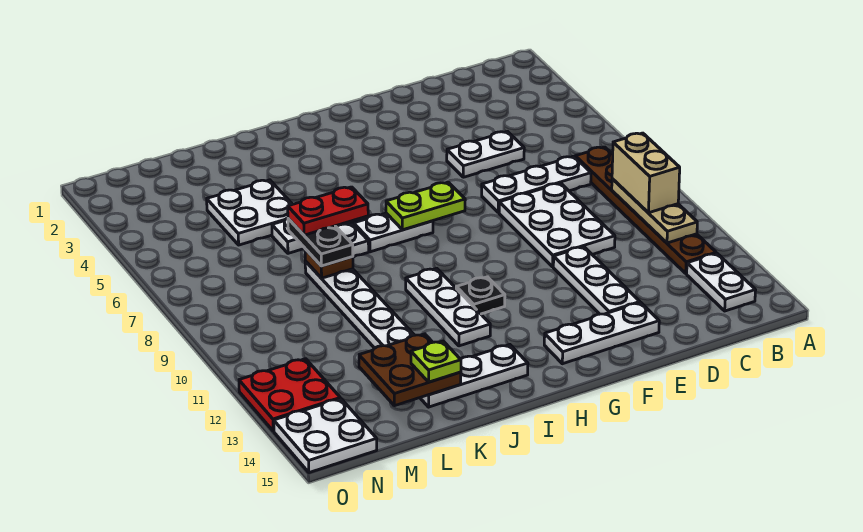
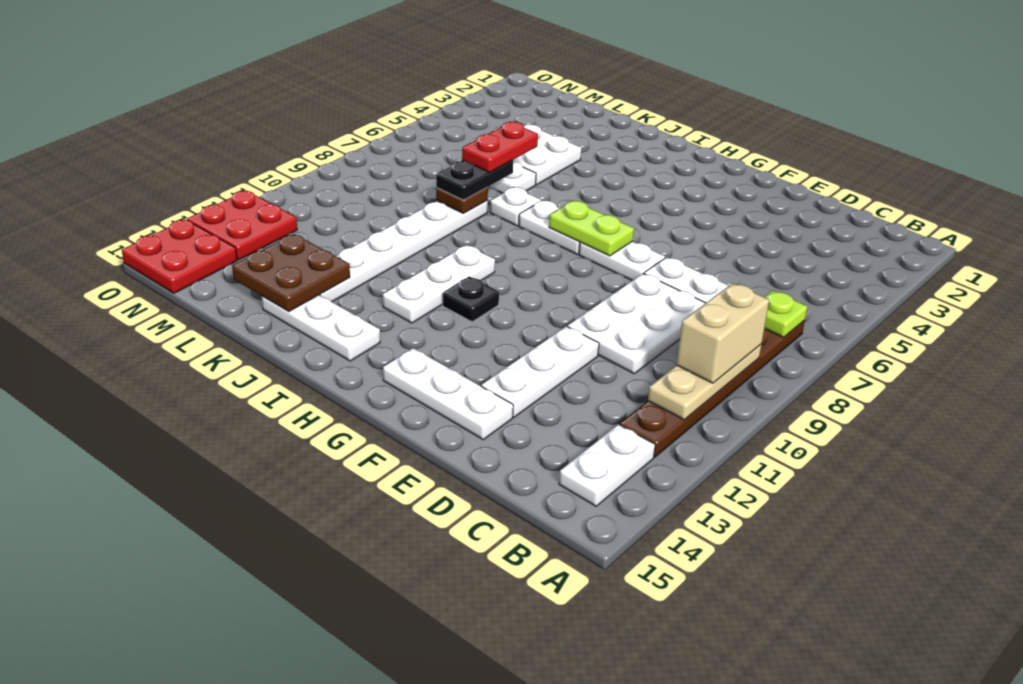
white plate D5:E5 level 1 -> white plate F7:G7 level 1
red plate J7:K7 level 4 -> red plate K6:K7 level 4
lime plate K14 level 3 -> lime plate B7 level 2
white plate N14:O15 level 1 -> red plate N14:O15 level 1

